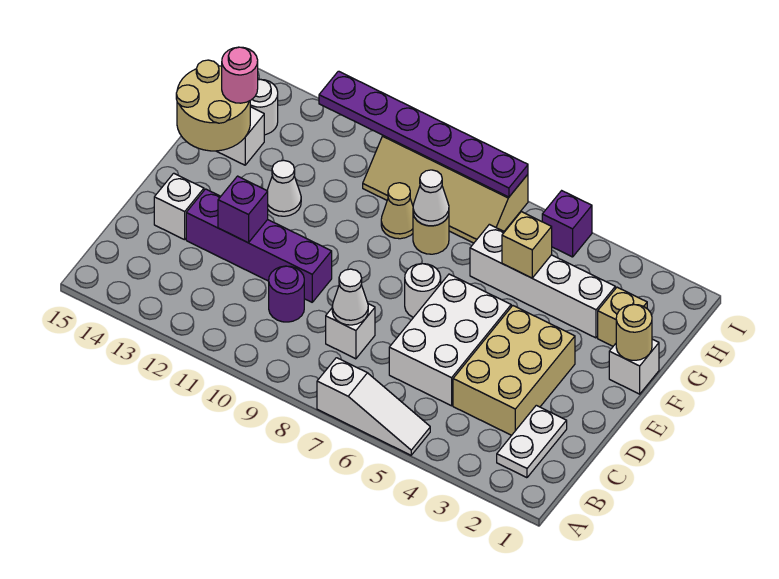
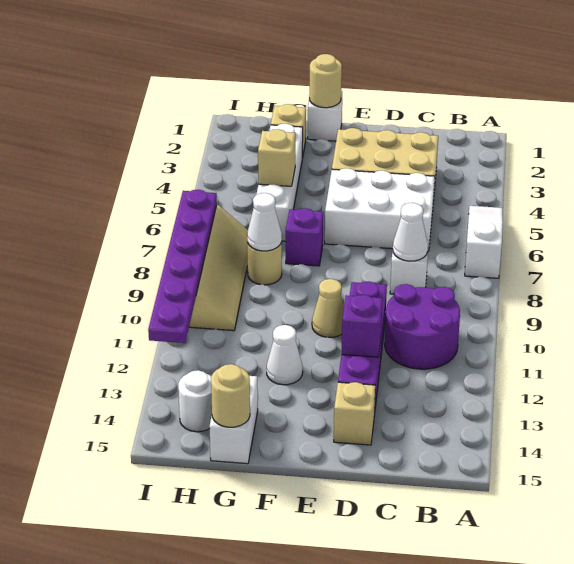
white plate B2:C2 level 1 -> none
purple round brick C10 level 1 -> purple round brick B10:C11 level 1
white brick D14 level 1 -> tan brick D14 level 1
white round brick E7 level 1 -> none
tan round brick F14:G15 level 2 -> tan round brick G15 level 2
tan cone G9 level 1 -> tan cone E10 level 1
pink round brick G14 level 3 -> none
purple brick I5 level 1 -> purple brick F7 level 1

